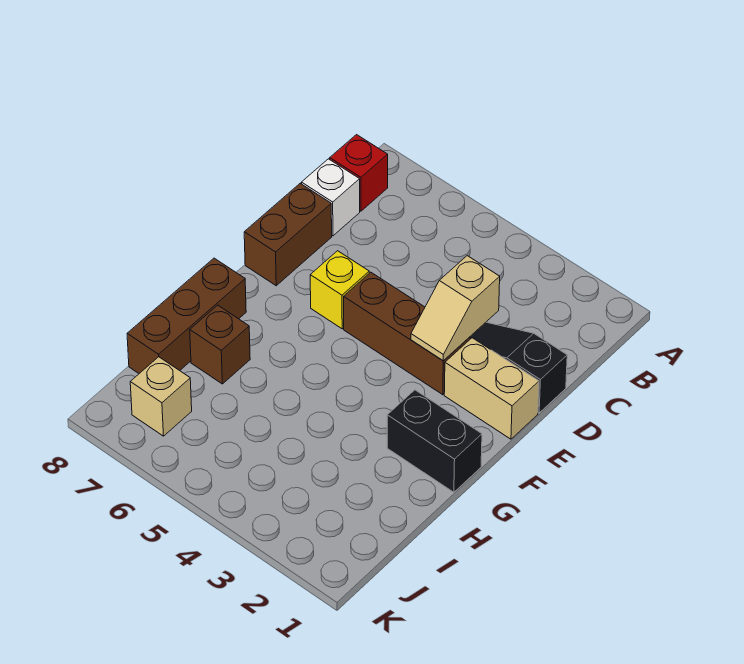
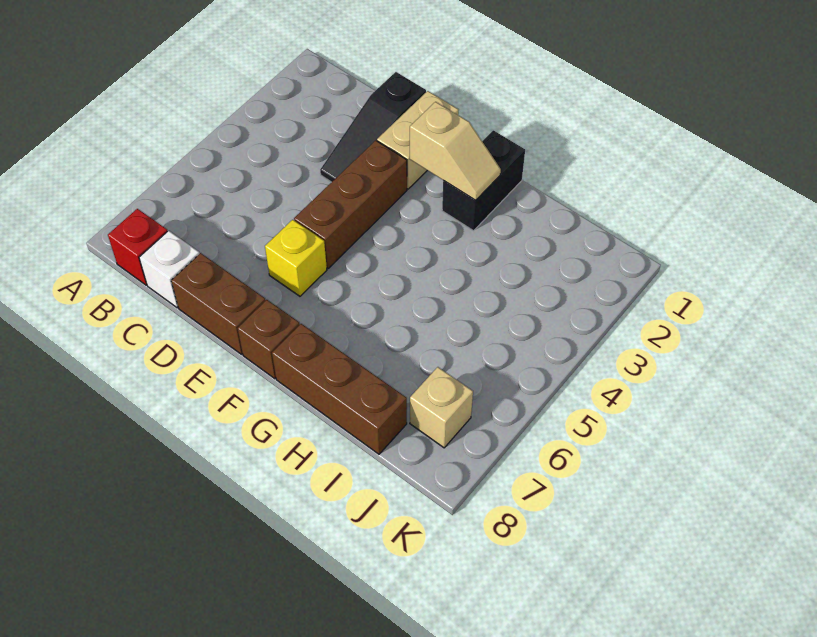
tan slope D3:E3 level 2 top D -> tan slope F2:G2 level 2 top F
brown brick H7 level 1 -> brown brick F8 level 1

